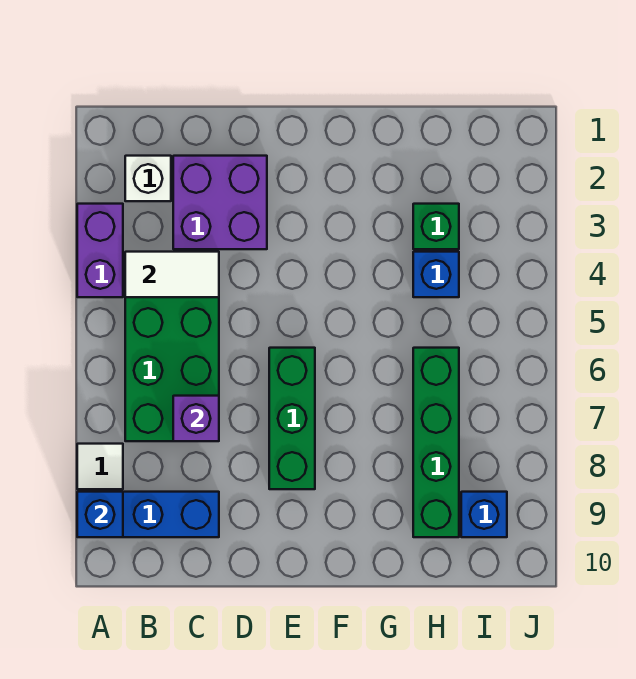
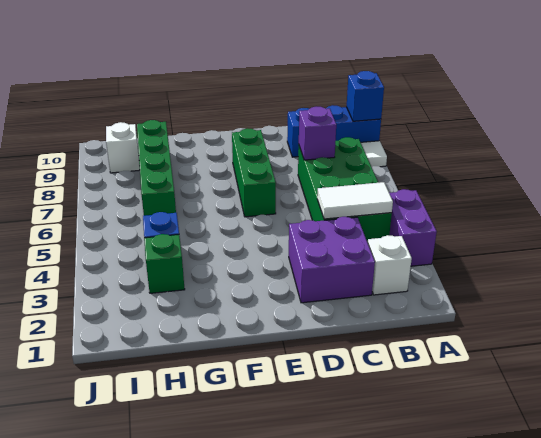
blue brick I9 level 1 -> white brick I9 level 1

